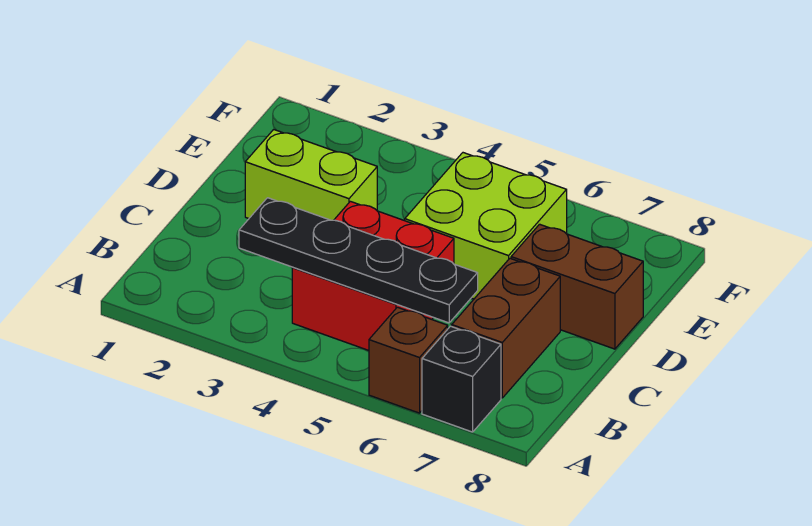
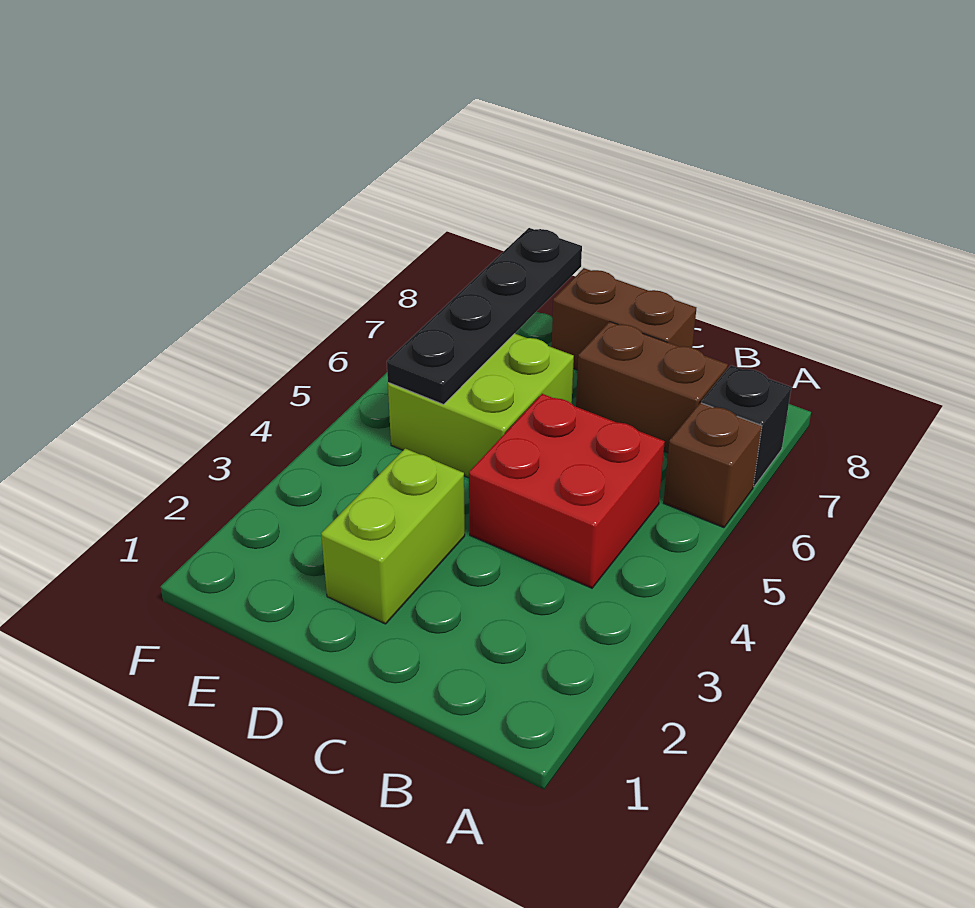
black plate B3:B6 level 2 -> black plate E5:E8 level 2
brown brick D7:D8 level 1 -> brown brick C8:D8 level 1

